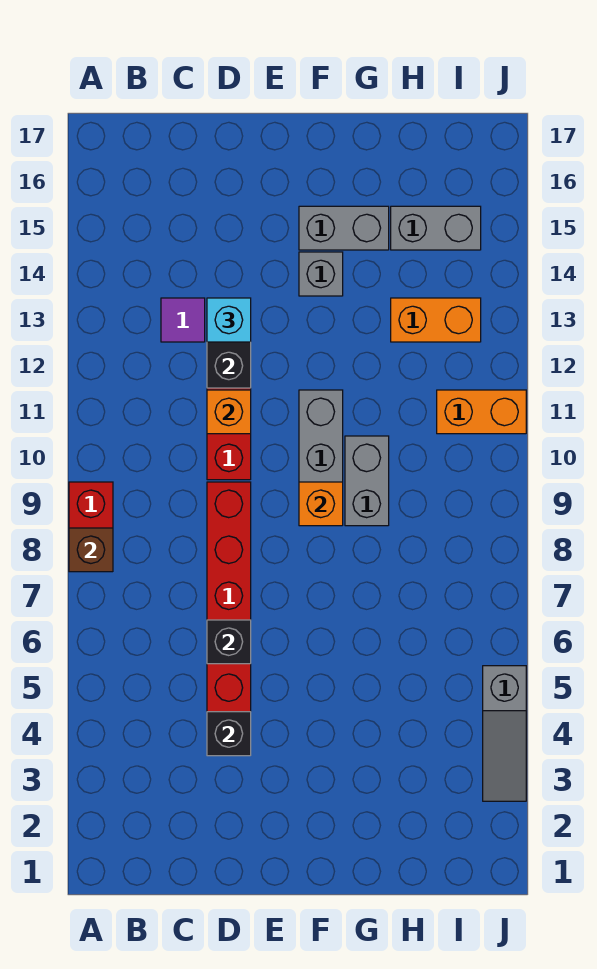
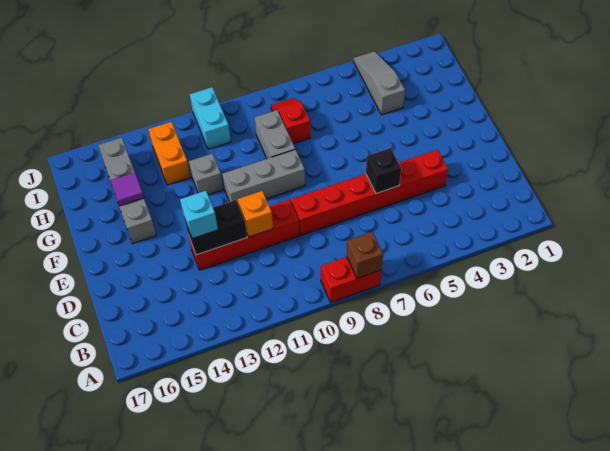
purple tile C13 level 1 -> purple tile G15 level 2
black brick D4 level 2 -> none
orange brick F9 level 2 -> none
grey brick F14 level 1 -> grey brick G12 level 1
grey brick G9:G10 level 1 -> grey brick G9:H9 level 1
none -> red slope H8:I8 level 1 top H
orange brick I11:J11 level 1 -> cyan brick I11:J11 level 1
grey slope J3:J5 level 1 top 5 -> grey slope H4:J4 level 1 top H

